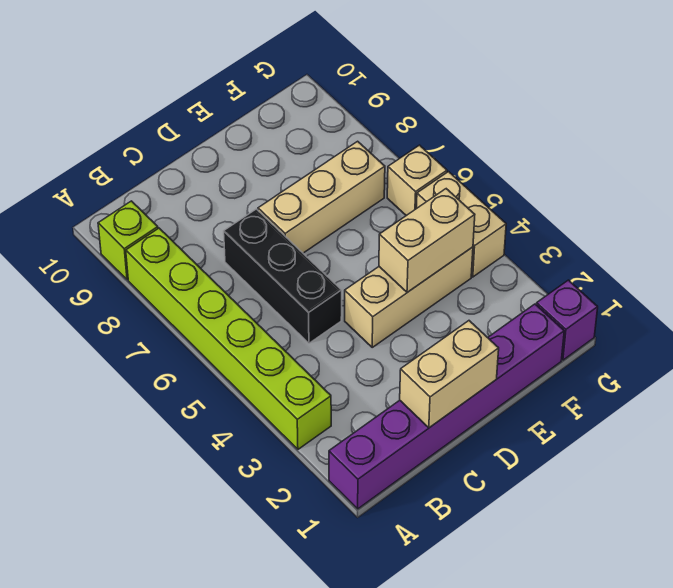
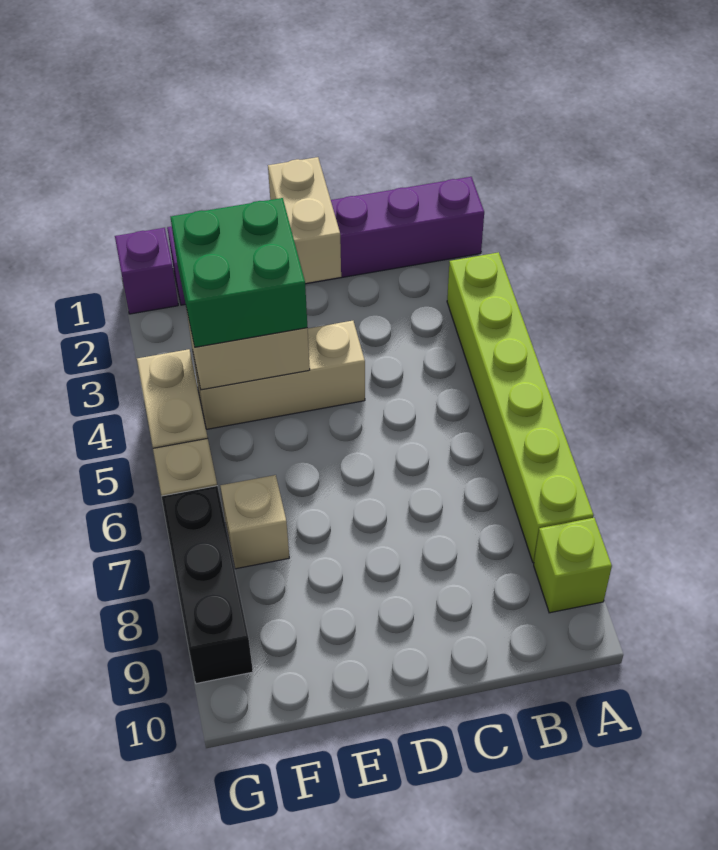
tan brick C1:D1 level 2 -> tan brick D1:D2 level 2
black brick C5:C7 level 1 -> black brick G7:G9 level 1
tan brick D7:F7 level 1 -> tan brick F7 level 1
none -> green brick E3:F4 level 3

